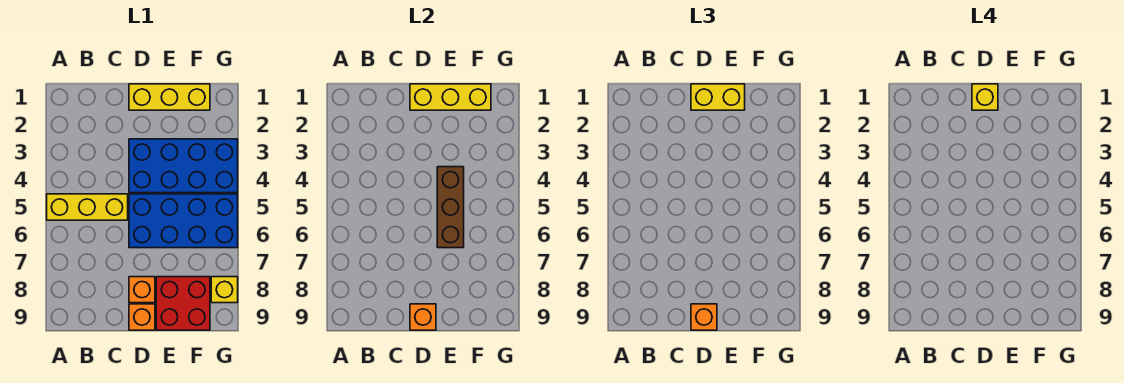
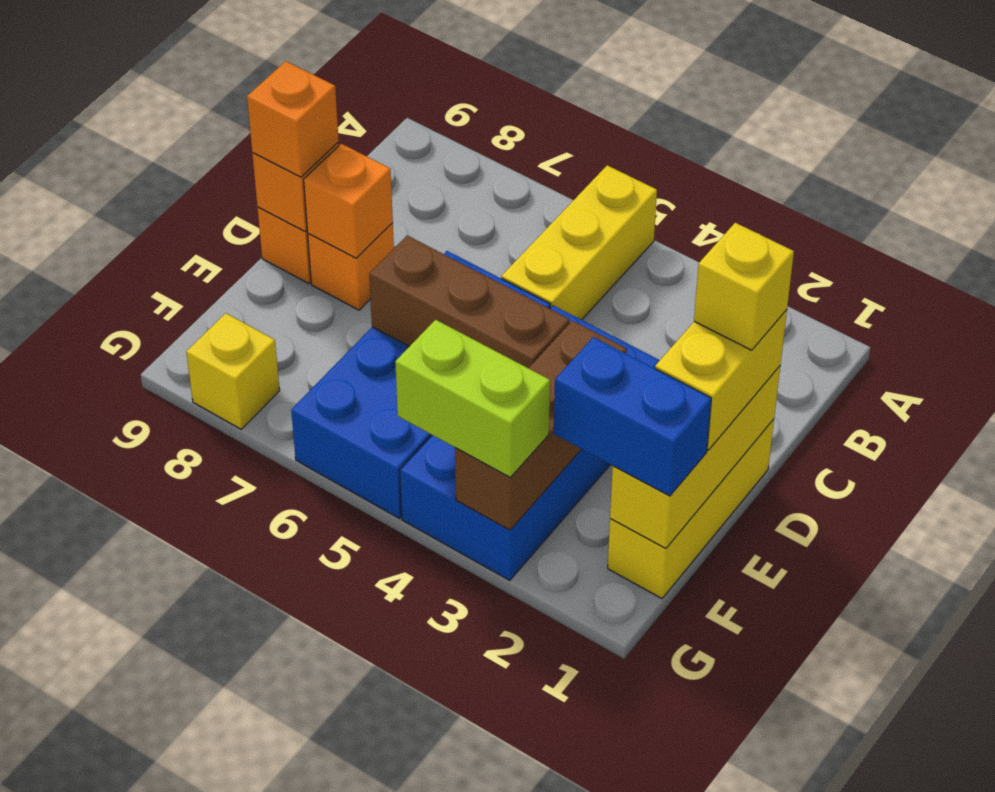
none -> orange brick D8 level 2
none -> brown brick E3:G3 level 2
red brick E8:F9 level 1 -> none
none -> blue brick F1:F2 level 3
none -> lime brick G3:G4 level 3

